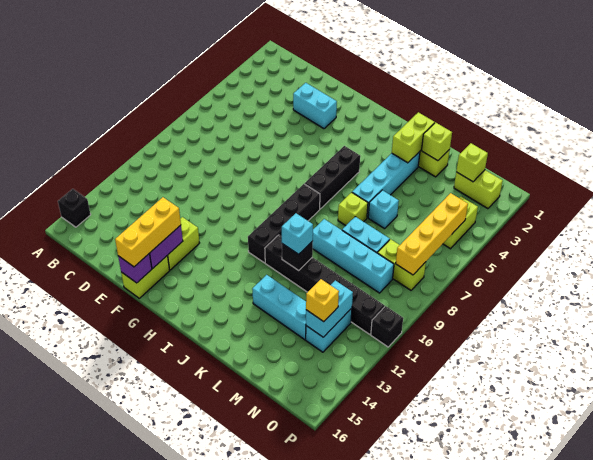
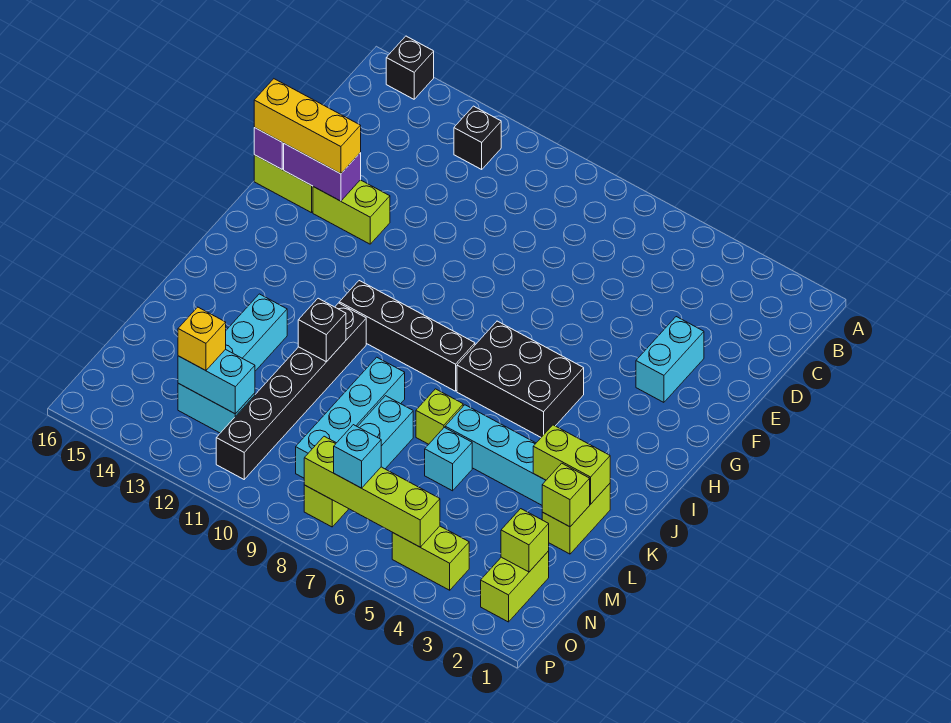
black brick I5:I7 level 1 -> black brick H5:I7 level 1
cyan brick K11 level 3 -> cyan brick O7 level 3
yellow brick O5:O8 level 2 -> lime brick O5:O8 level 2
black brick P11 level 1 -> black brick B12 level 1

